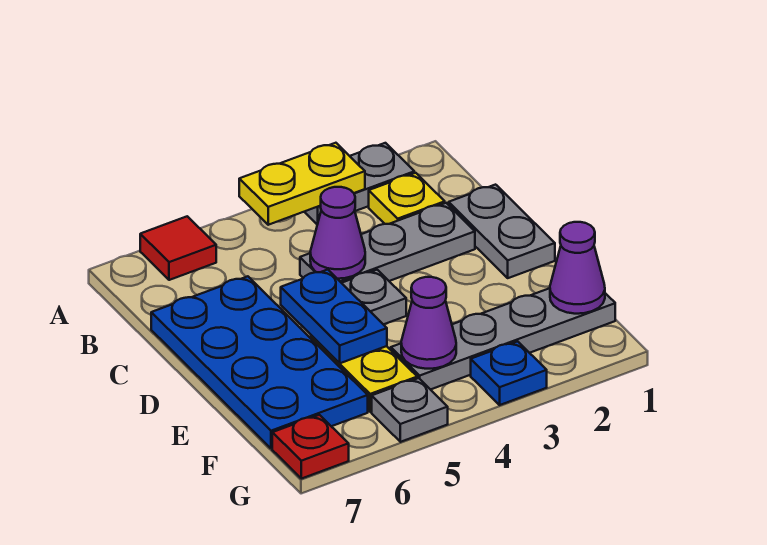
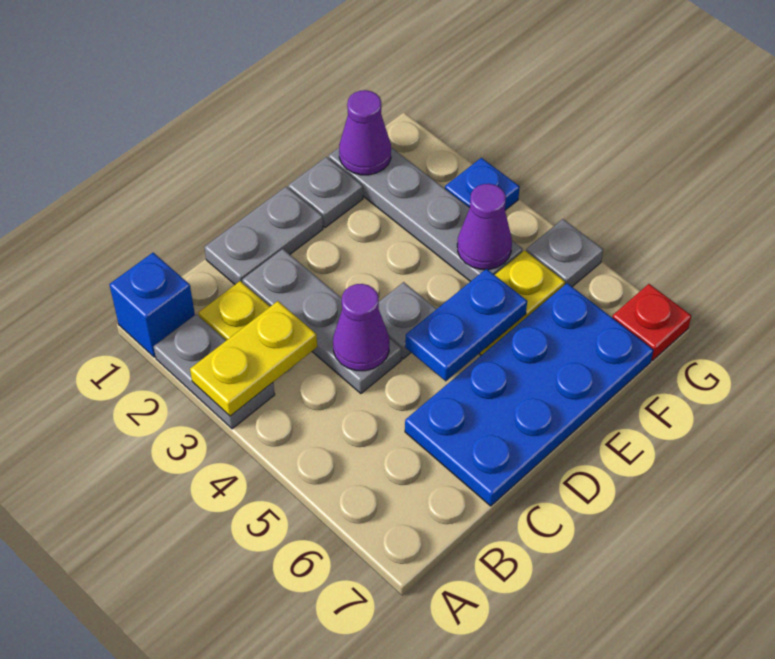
none -> blue brick A1 level 1
yellow plate A3:A4 level 2 -> yellow plate A3:B3 level 2
red tile A6 level 1 -> none
none -> grey plate E1 level 1

